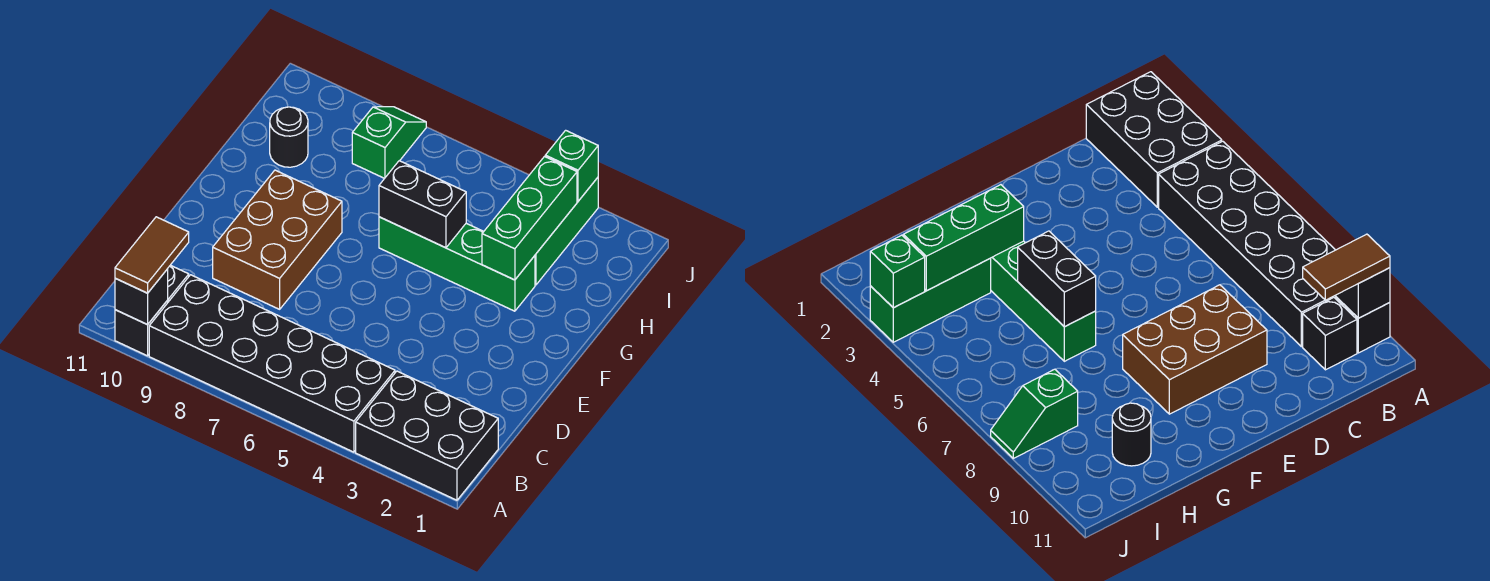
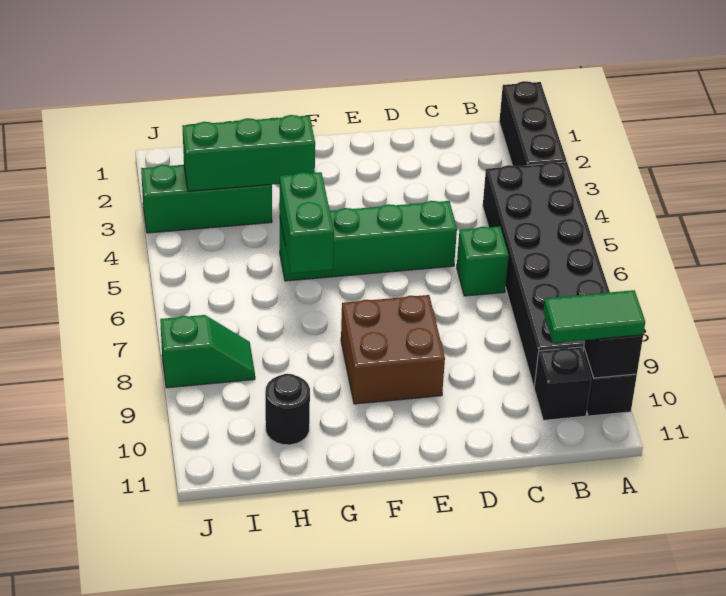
black brick A1:B3 level 1 -> black brick A1:A3 level 1
brown tile A10:B10 level 3 -> green tile A10:B10 level 3
brown brick D8:F9 level 1 -> brown brick E8:F9 level 1
green brick G3:G6 level 1 -> green brick D5:G5 level 1
black brick G5:G6 level 2 -> green brick G5:G6 level 2
green slope I8:J8 level 1 top I -> green slope I8:J8 level 1 top J
green brick J3 level 2 -> green brick C6 level 1

